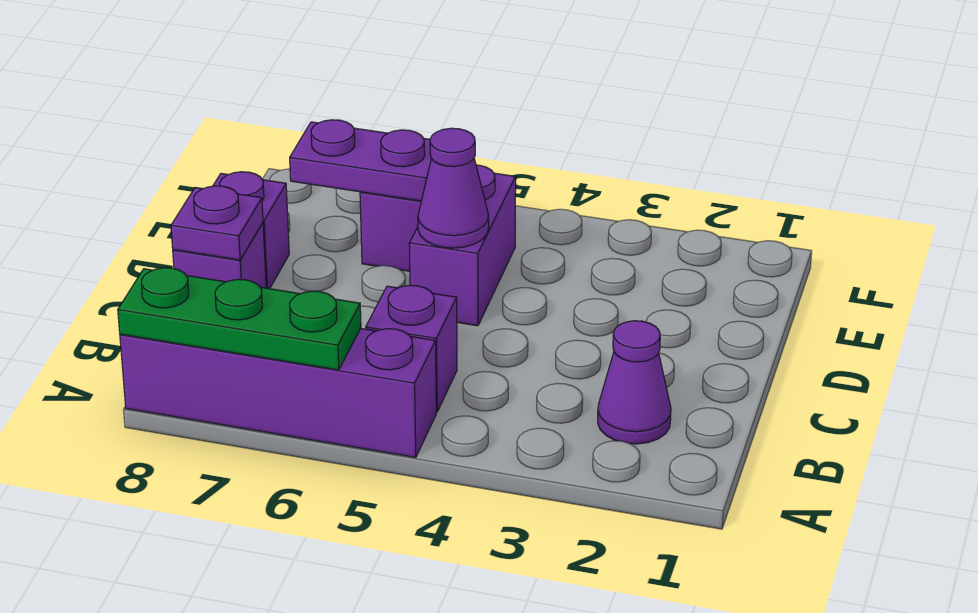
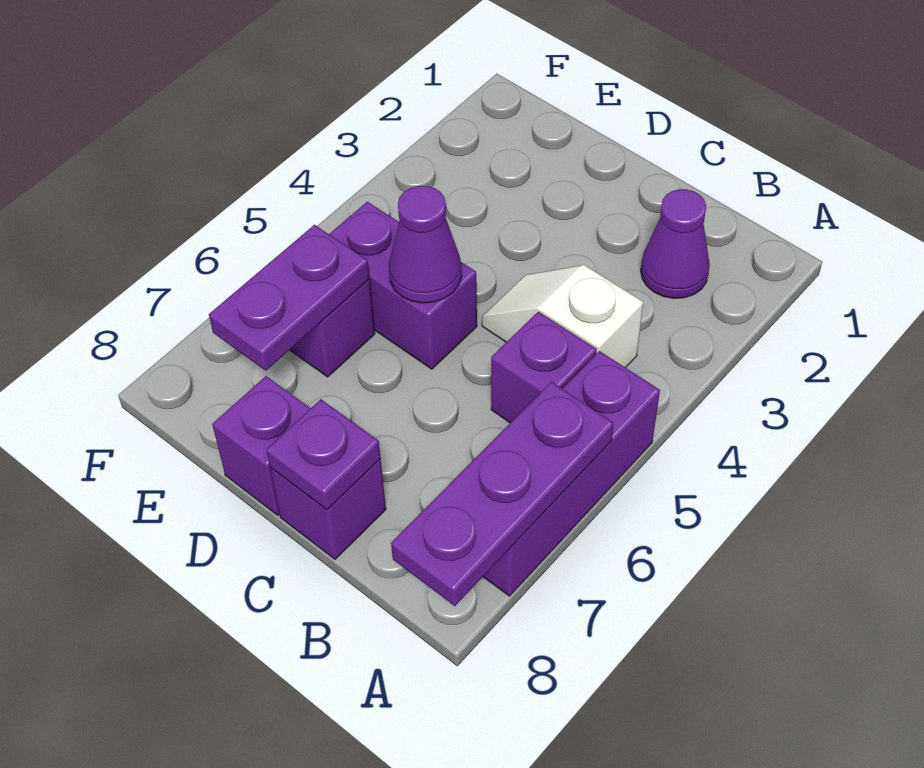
purple brick A5:A8 level 1 -> purple brick A5:A7 level 1
green plate A6:A8 level 2 -> purple plate A6:A8 level 2
none -> white slope B4:C4 level 1 top B

